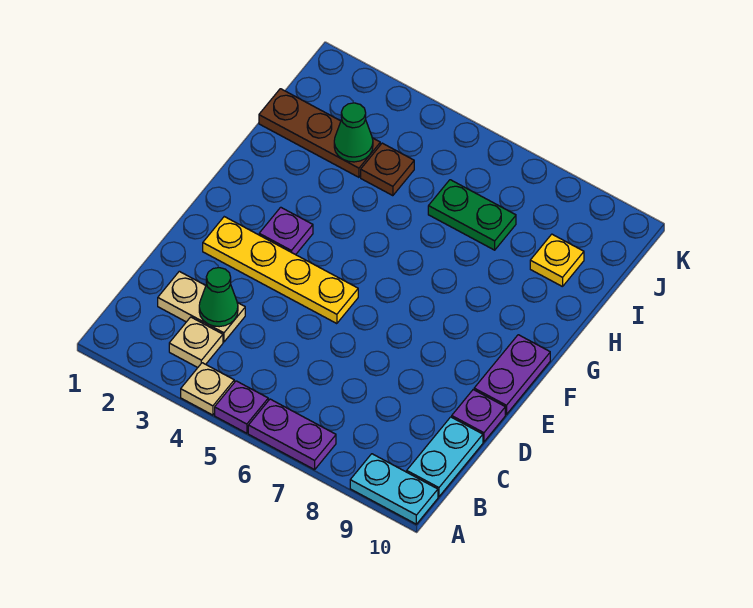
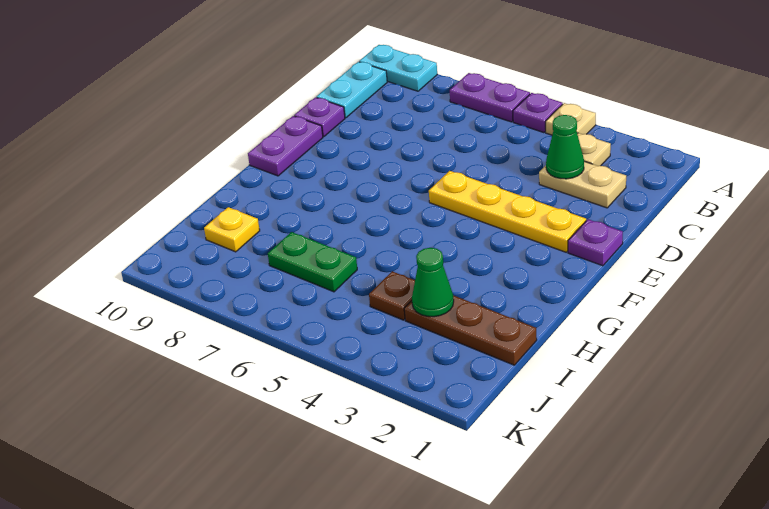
purple plate F3 level 1 -> purple plate E1 level 1

